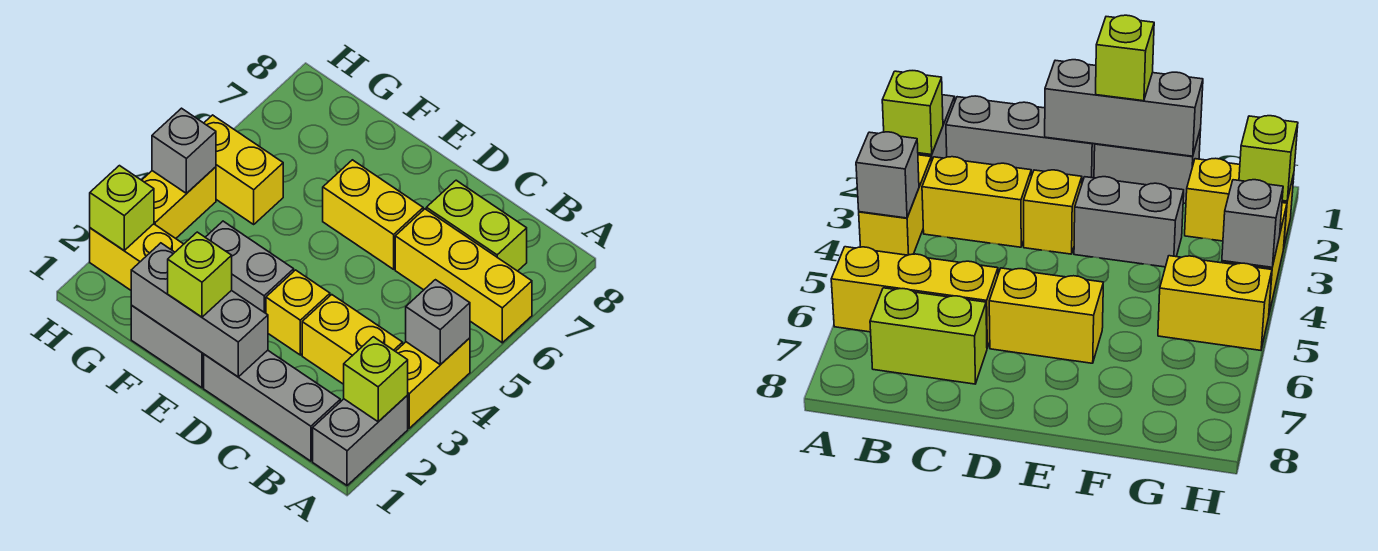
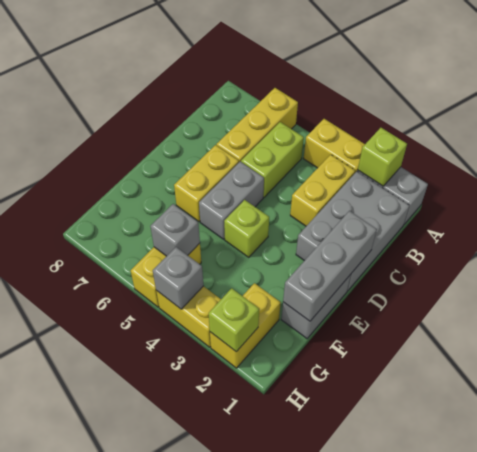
grey brick A4 level 2 -> grey brick G5 level 2
grey brick B1:D1 level 1 -> grey brick B1:D2 level 1
lime brick B7:C7 level 1 -> lime brick B5:C5 level 1
yellow brick D3 level 1 -> none
lime brick E1 level 3 -> lime brick E4 level 1
grey brick E3:F3 level 1 -> grey brick D5:E5 level 1

